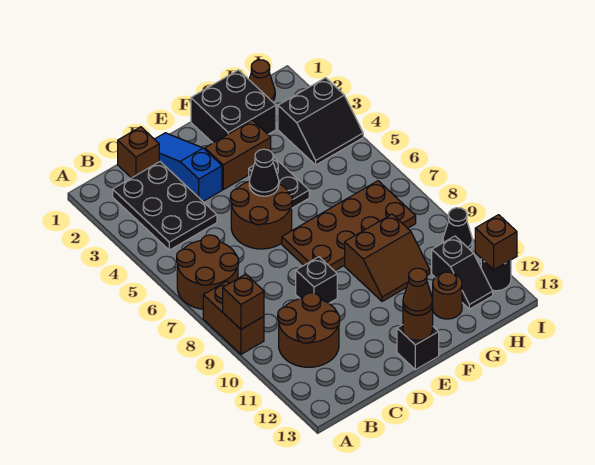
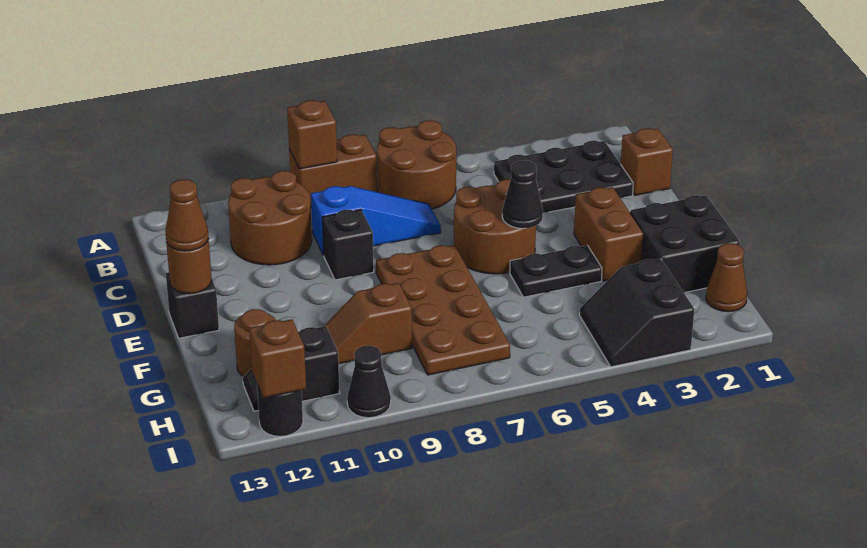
blue slope D1:D3 level 1 top 3 -> blue slope C7:C9 level 1 top 9
brown slope F9:G10 level 1 top 9 -> brown slope G9:G10 level 1 top 9

